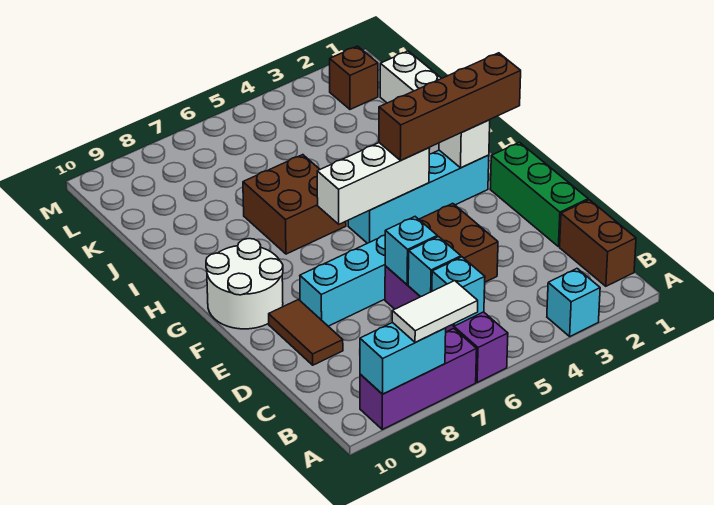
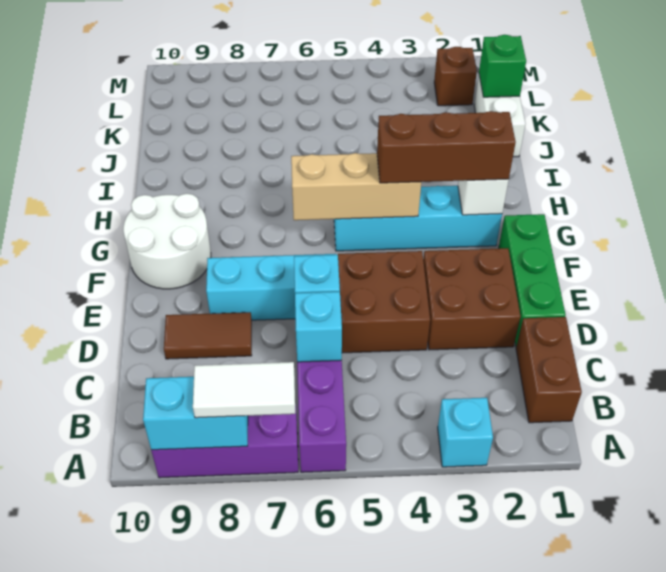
cyan brick B6 level 2 -> none
brown tile D9:E9 level 1 -> brown tile D8:D9 level 1
brown brick G1:G4 level 3 -> brown brick G2:G4 level 3
white brick G4:G6 level 2 -> tan brick G4:G6 level 2
brown brick H6:I7 level 1 -> brown brick D2:E3 level 1
none -> green brick K1 level 2

